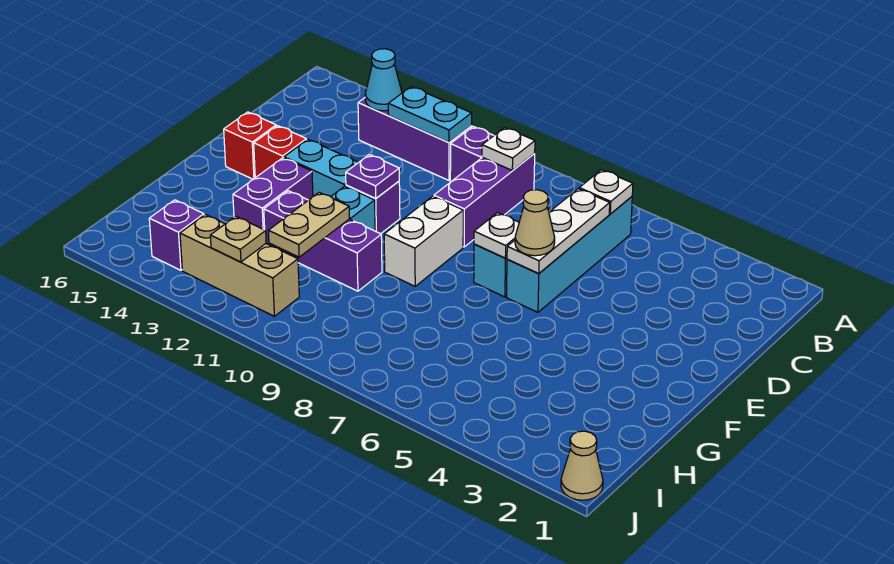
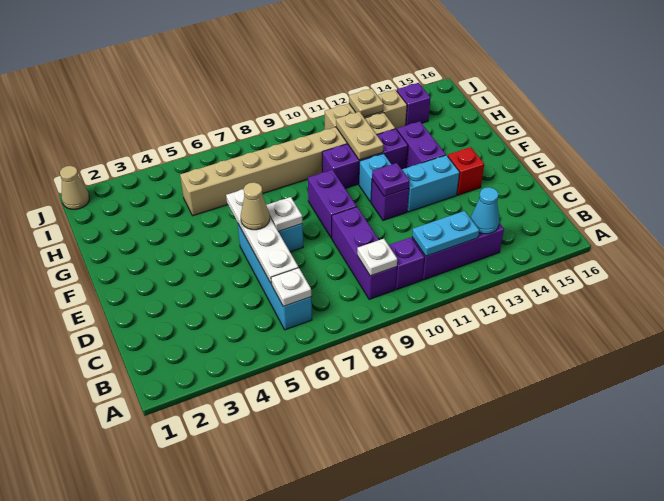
white plate C6:E6 level 2 -> white plate C6:F6 level 2
white brick E9:F9 level 1 -> purple brick E9:F9 level 1
red brick E15 level 1 -> none
none -> tan brick H5:H12 level 1

